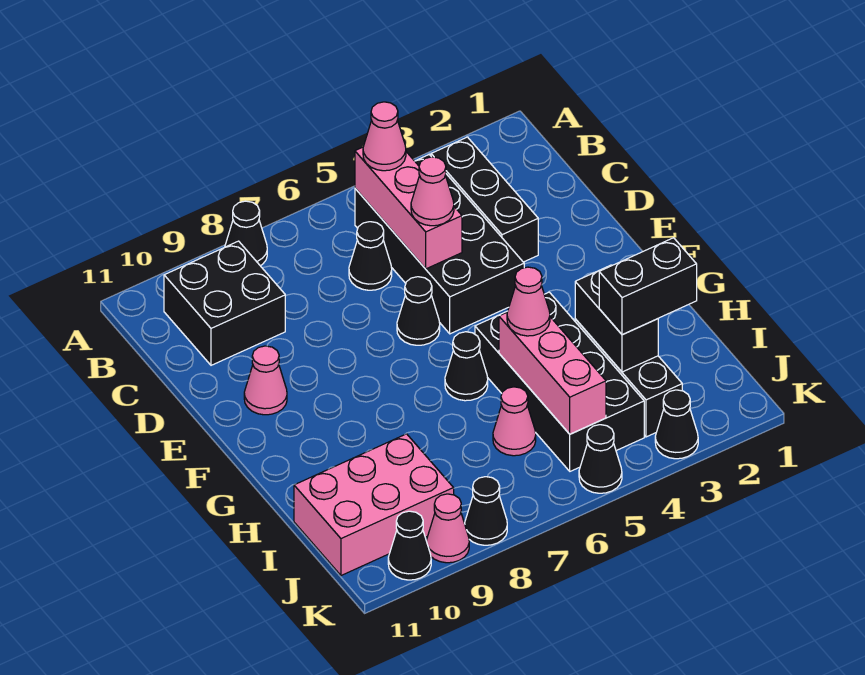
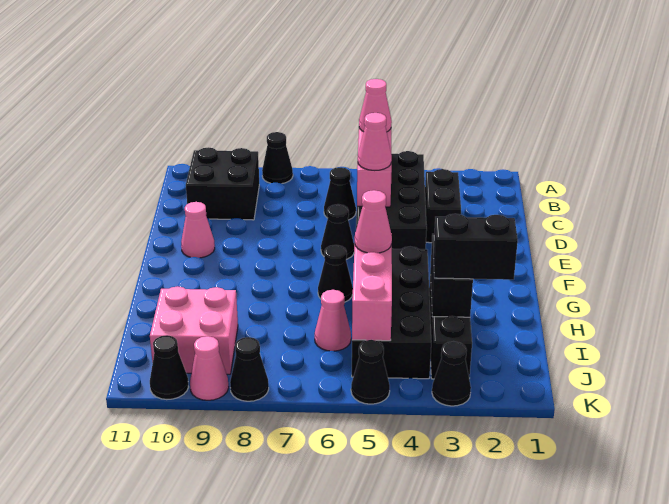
black brick B3:D3 level 1 -> black brick C3:D3 level 1
pink brick I9:J11 level 1 -> pink brick I9:J10 level 1

